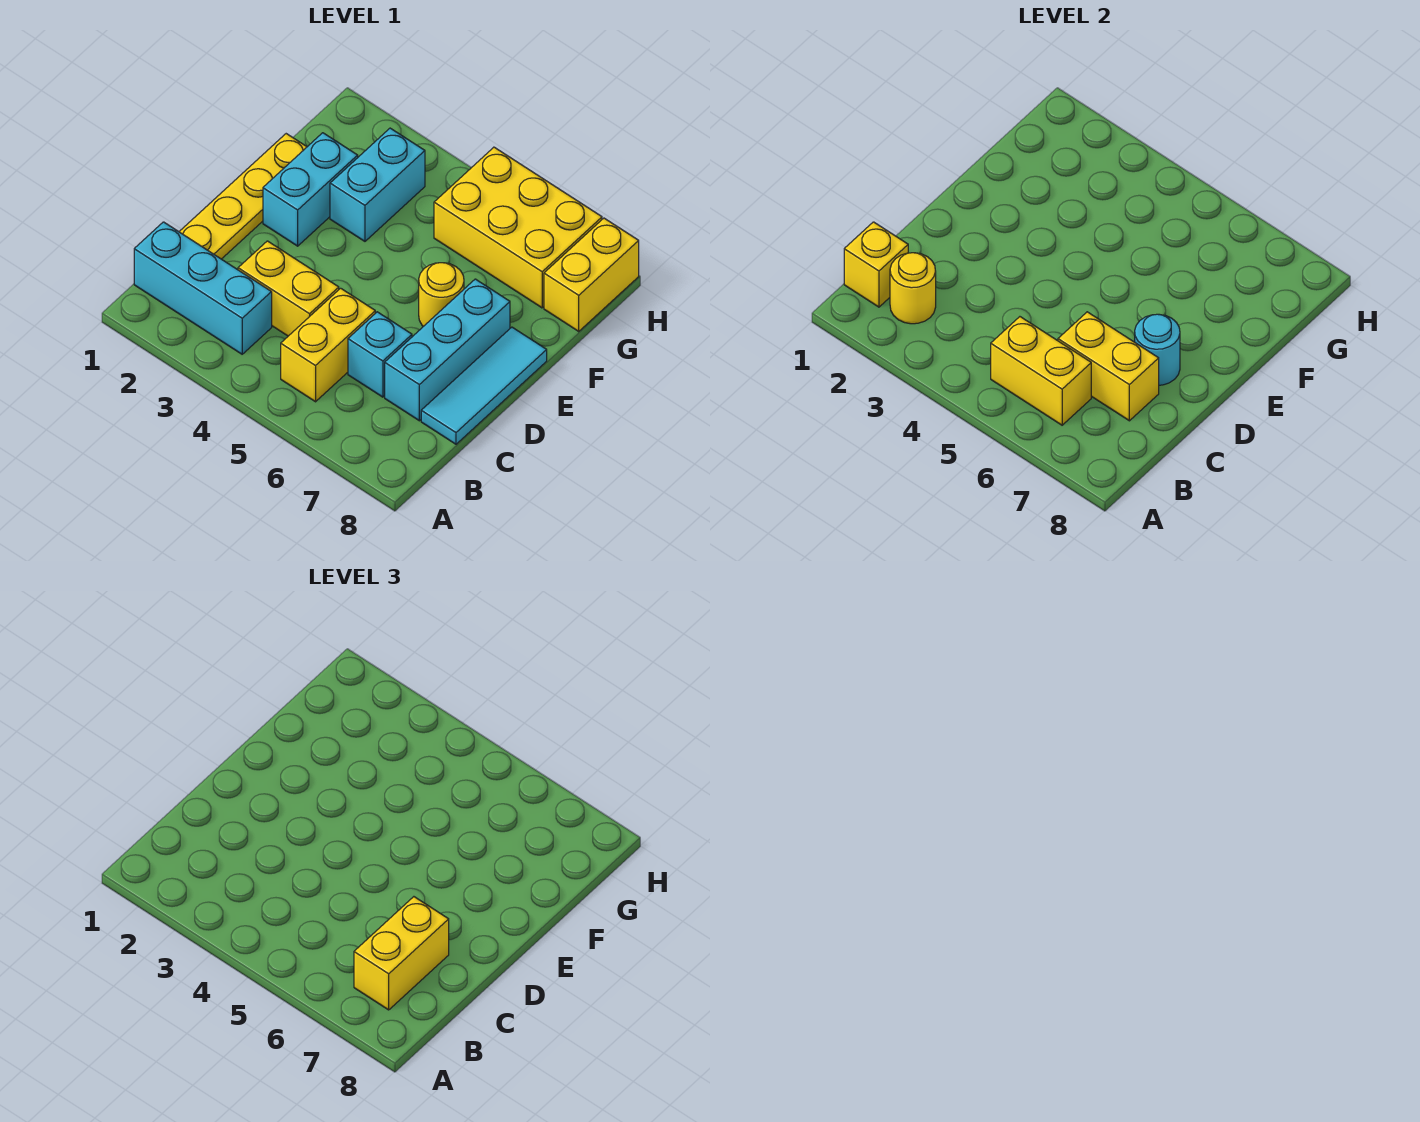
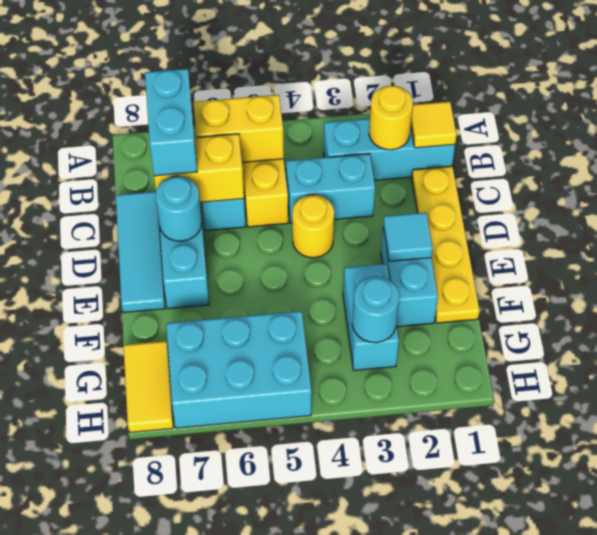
yellow brick B1 level 2 -> yellow tile B1 level 2
yellow brick B7:C7 level 3 -> cyan brick B7:C7 level 3
yellow brick C3:C4 level 1 -> cyan brick C3:C4 level 1
none -> cyan tile E2 level 2
yellow round brick E6 level 1 -> yellow round brick D4 level 1
none -> cyan round brick G3 level 2
yellow brick G5:H7 level 1 -> cyan brick G5:H7 level 1
yellow brick G8:H8 level 1 -> yellow tile G8:H8 level 1

